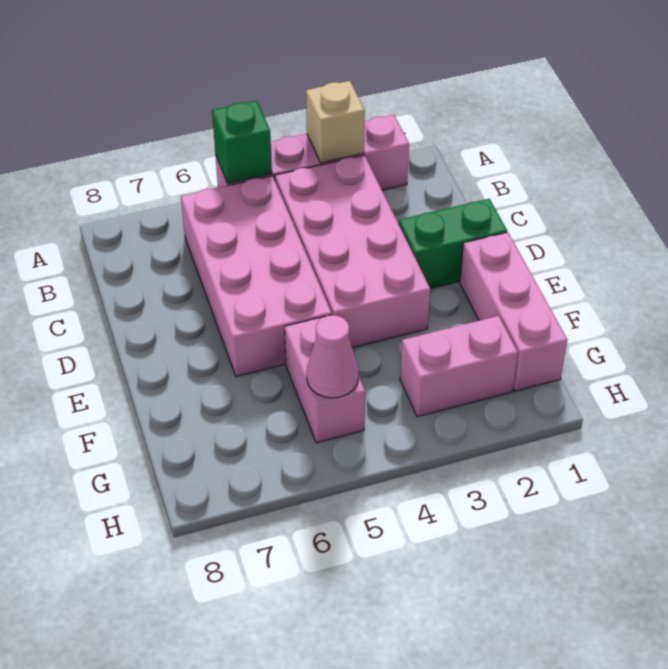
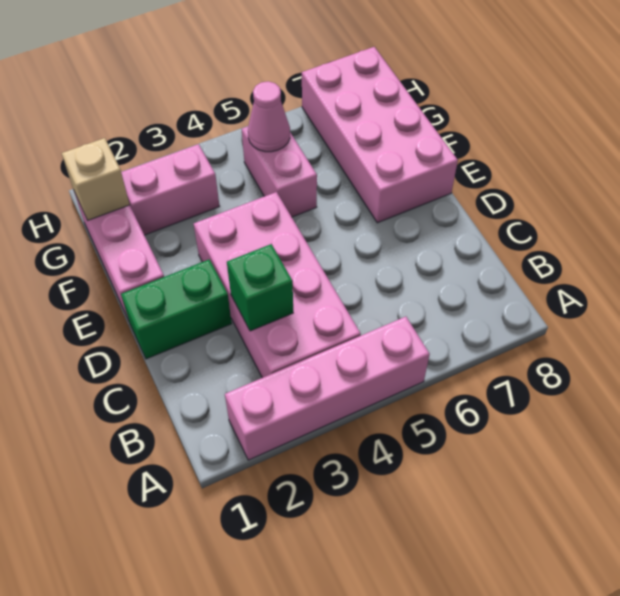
tan brick A3 level 2 -> tan brick G1 level 2
green brick A5 level 2 -> green brick C3 level 2
pink brick B5:E6 level 1 -> pink brick E7:H8 level 1

